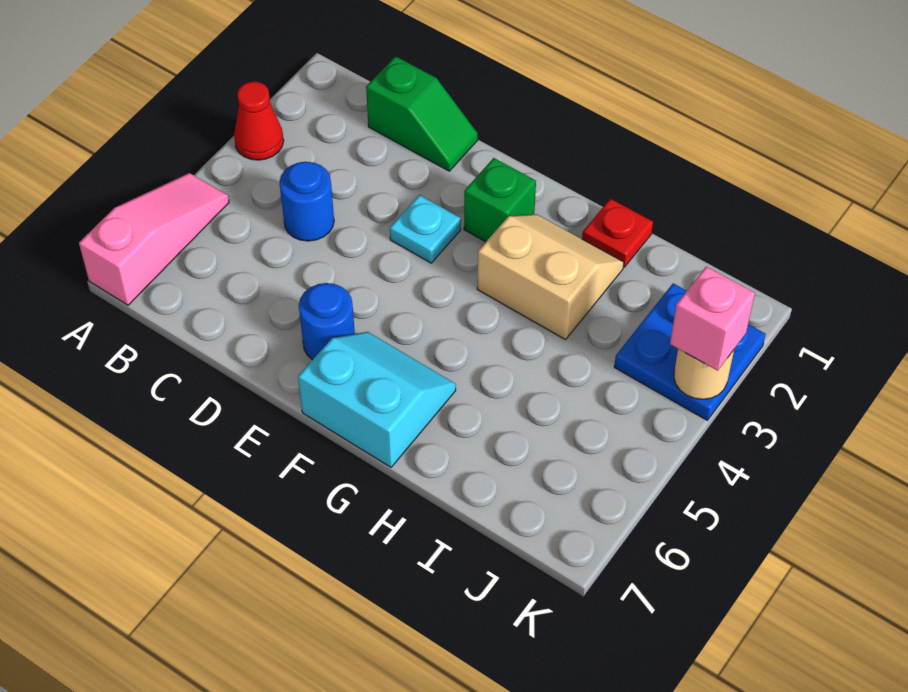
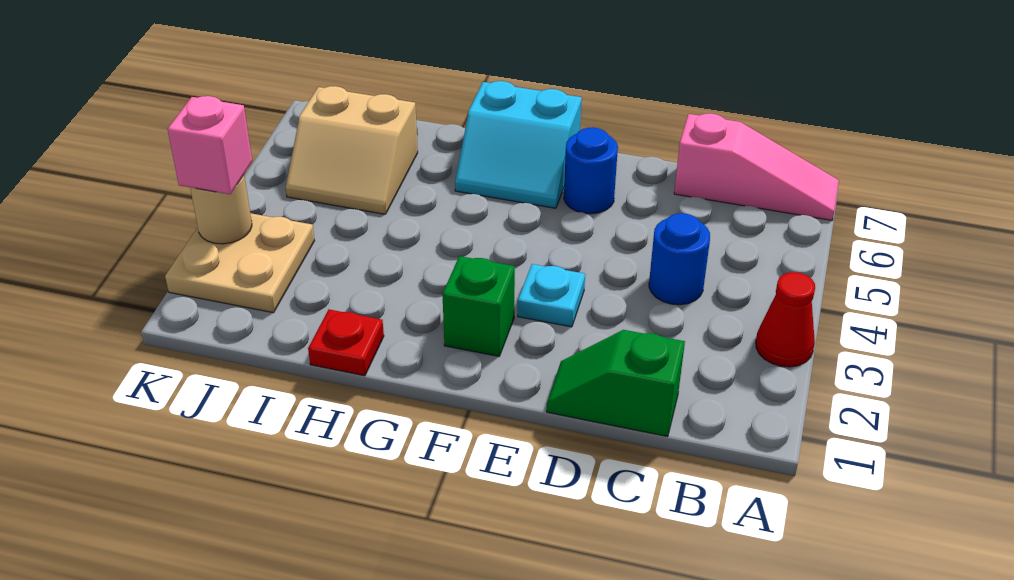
pink slope A5:A7 level 1 top 7 -> pink slope A7:C7 level 1 top C
tan slope G2:H3 level 1 top 3 -> tan slope I5:J6 level 1 top 6
blue plate J2:K3 level 1 -> tan plate J2:K3 level 1

